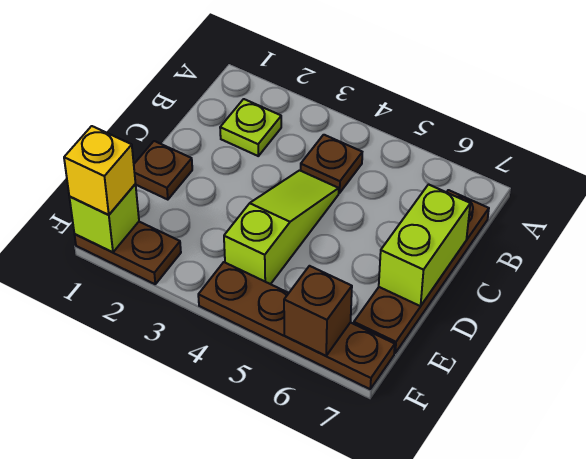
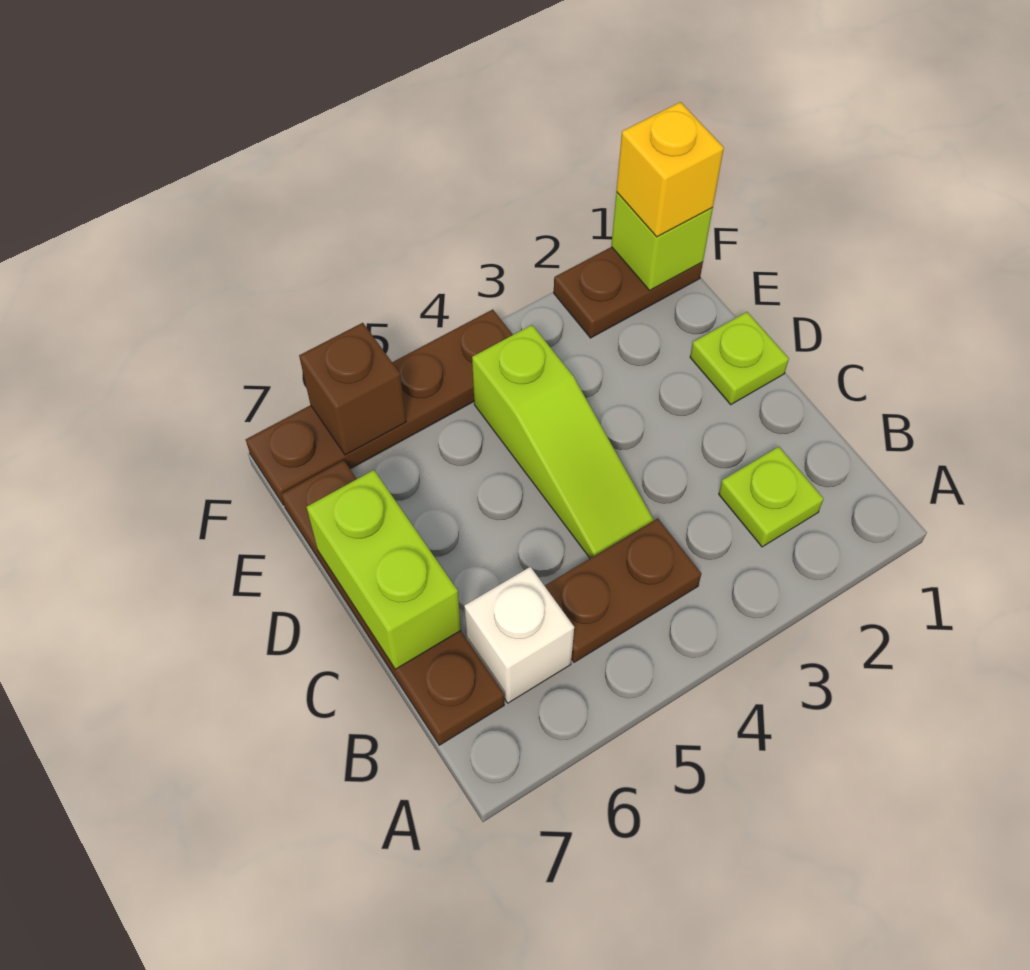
brown plate B4 level 1 -> brown plate B4:B5 level 1
none -> white brick B6 level 1
brown plate D1 level 1 -> lime plate D1 level 1

